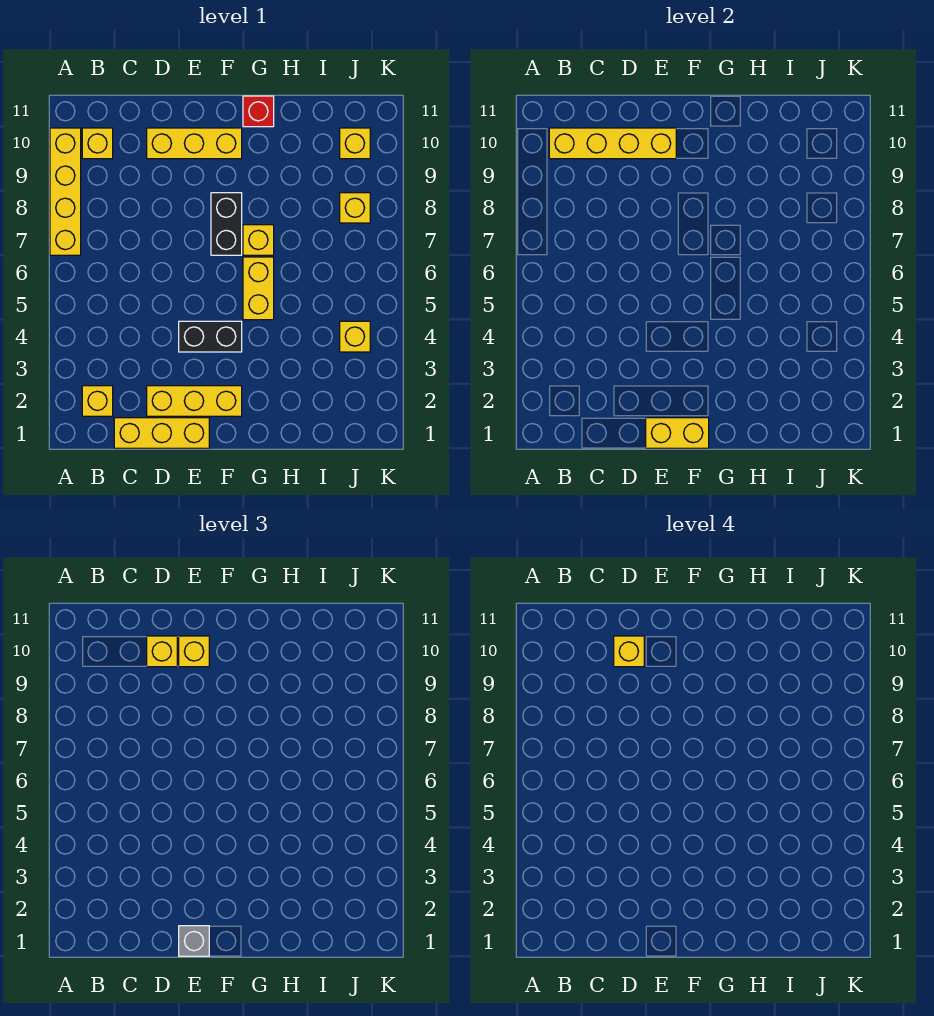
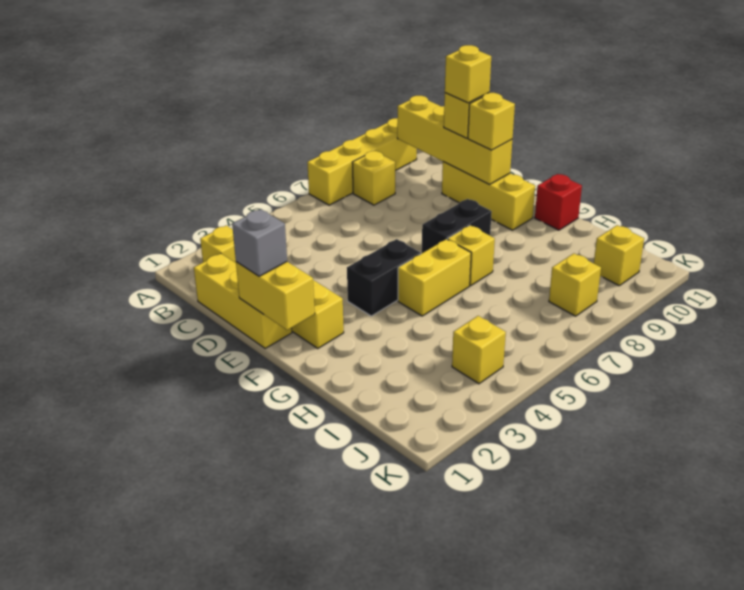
yellow brick B10 level 1 -> yellow brick B8 level 1
black brick E4:F4 level 1 -> black brick F4:F5 level 1

